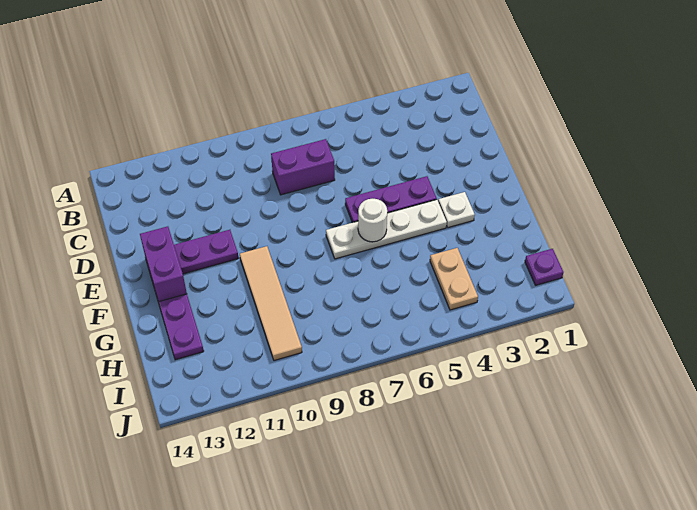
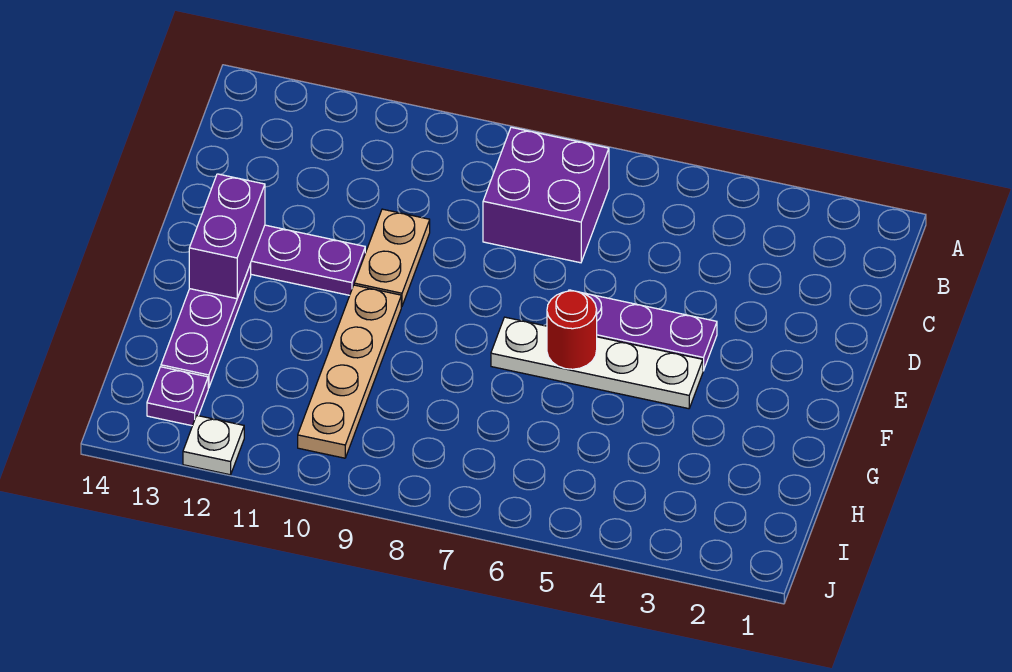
purple brick C7:C8 level 1 -> purple brick B7:C8 level 1
white plate F3 level 1 -> white plate J12 level 1
white round brick F6 level 2 -> red round brick F6 level 2
tan tile F10:I10 level 1 -> tan plate F10:I10 level 1
tan plate H4:I4 level 1 -> tan plate D10:E10 level 1
purple plate I1 level 1 -> purple plate I13 level 1

